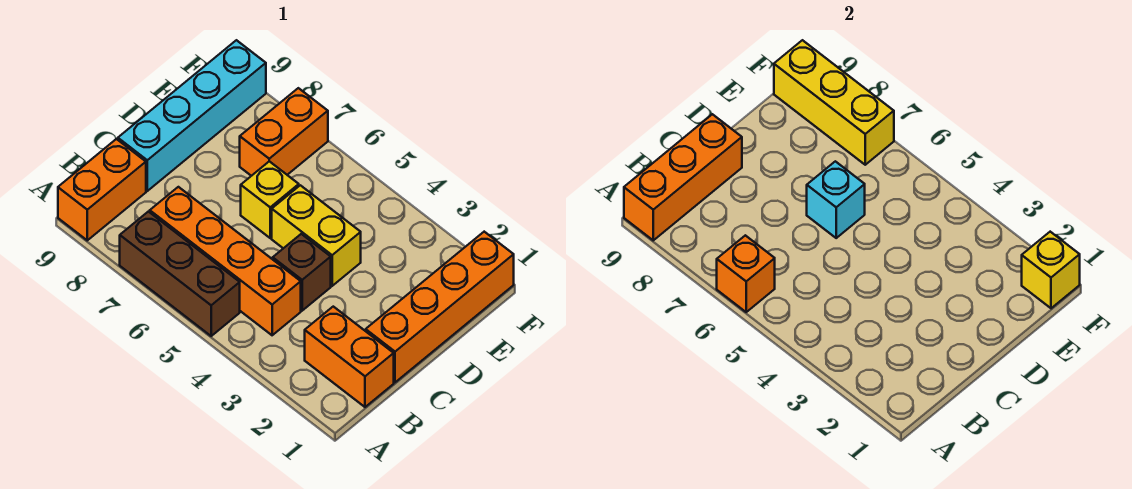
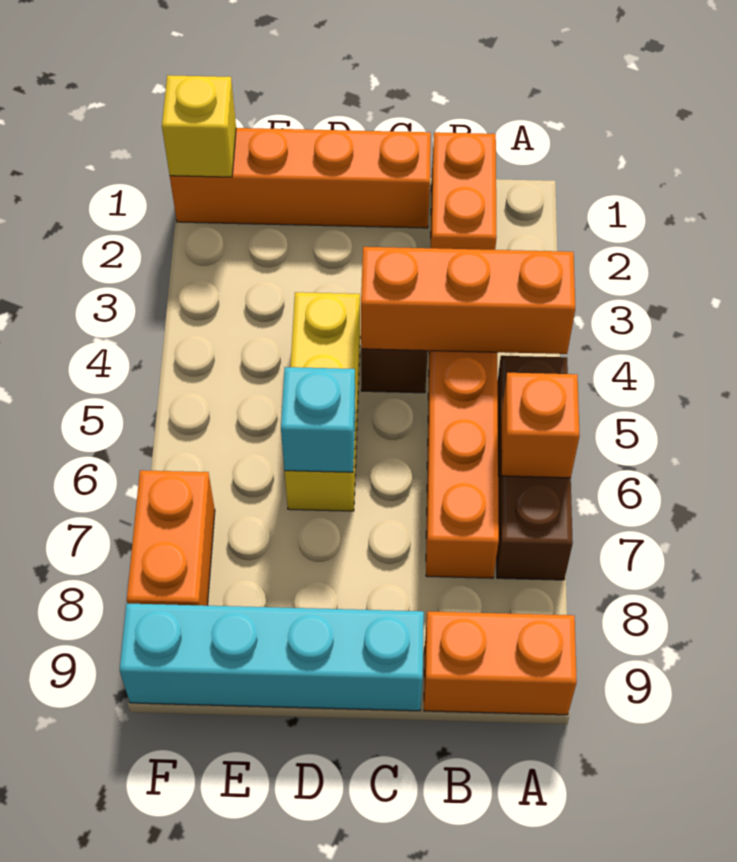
orange brick A9:C9 level 2 -> orange brick A4:C4 level 2
orange brick E7:F7 level 1 -> orange brick F7:F8 level 1
yellow brick F7:F9 level 2 -> none

